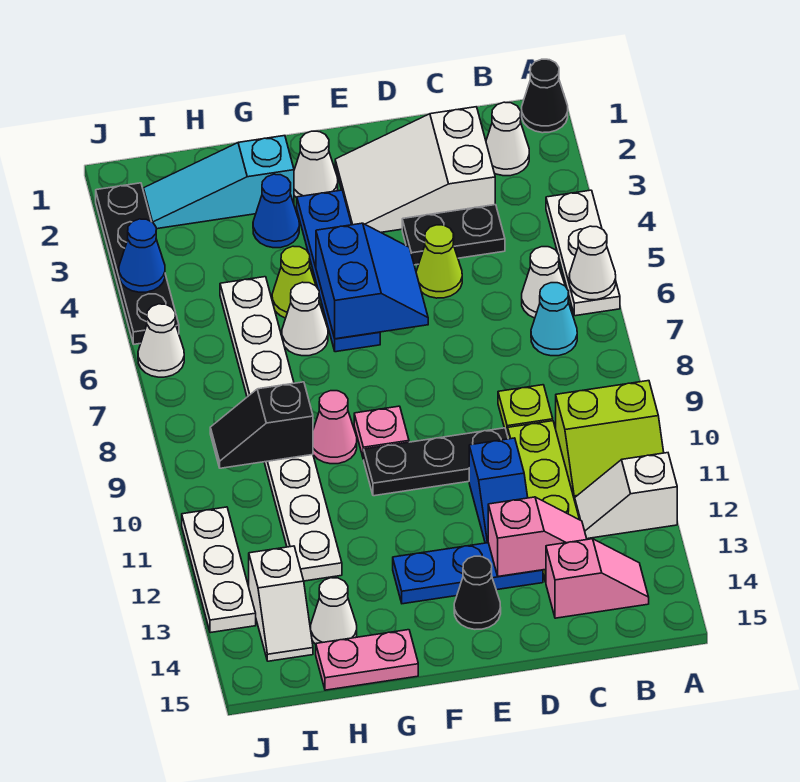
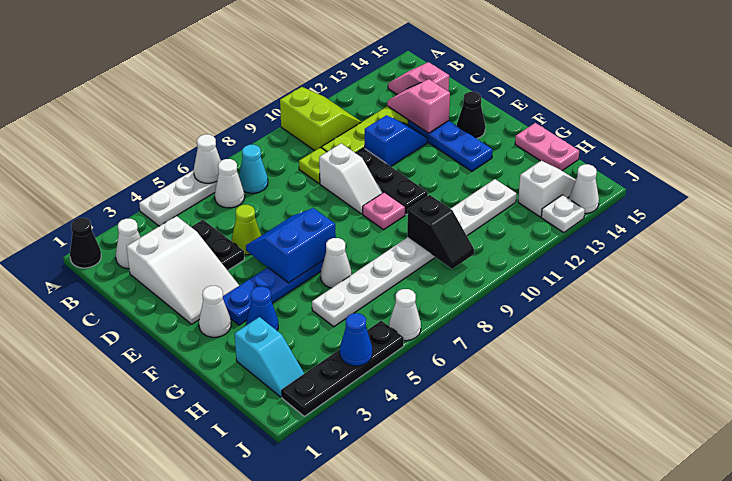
white slope A12:B12 level 1 top A -> white slope D9:E9 level 1 top D
cyan slope G2:I2 level 1 top G -> cyan slope H2:I2 level 1 top H
lime cone G5 level 1 -> none
pink cone G9 level 1 -> none
white cone H14 level 1 -> white cone J14 level 1
white plate J11:J13 level 1 -> white plate J13 level 1

